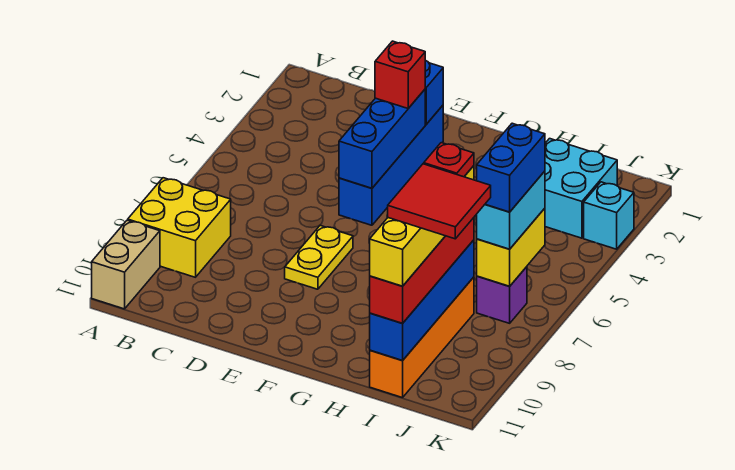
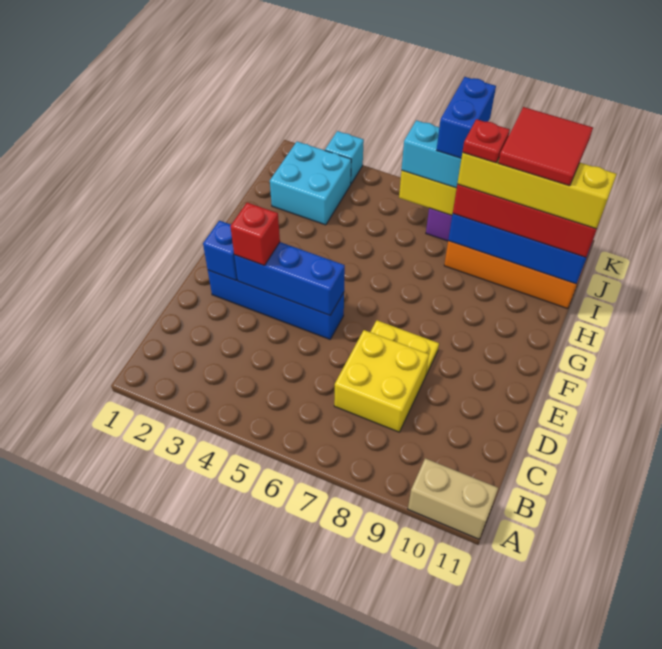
yellow brick A8:B9 level 1 -> yellow brick C7:D8 level 1
blue brick J6:J7 level 4 -> blue brick J7:K7 level 4

